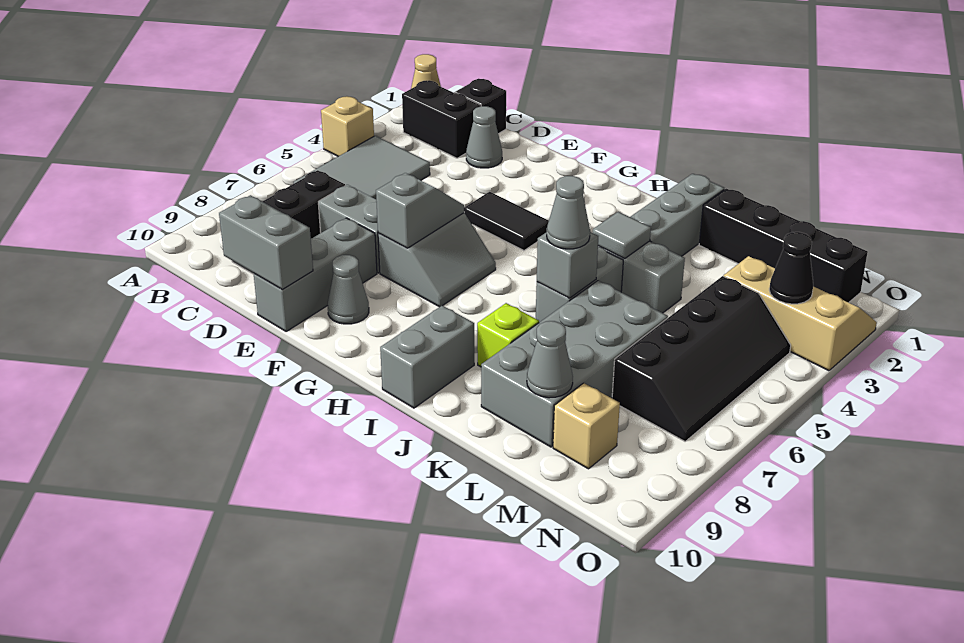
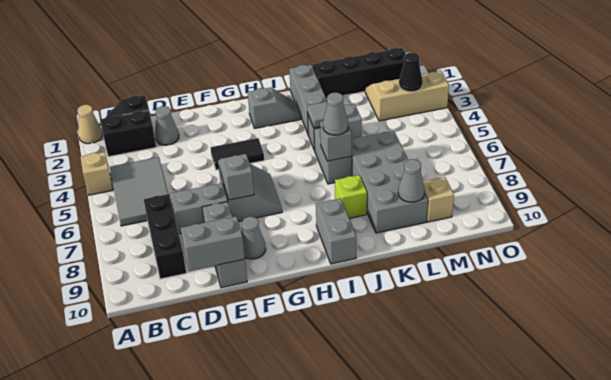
none -> grey slope H2:I2 level 1 top H
black slope M4:N7 level 1 top M -> none

